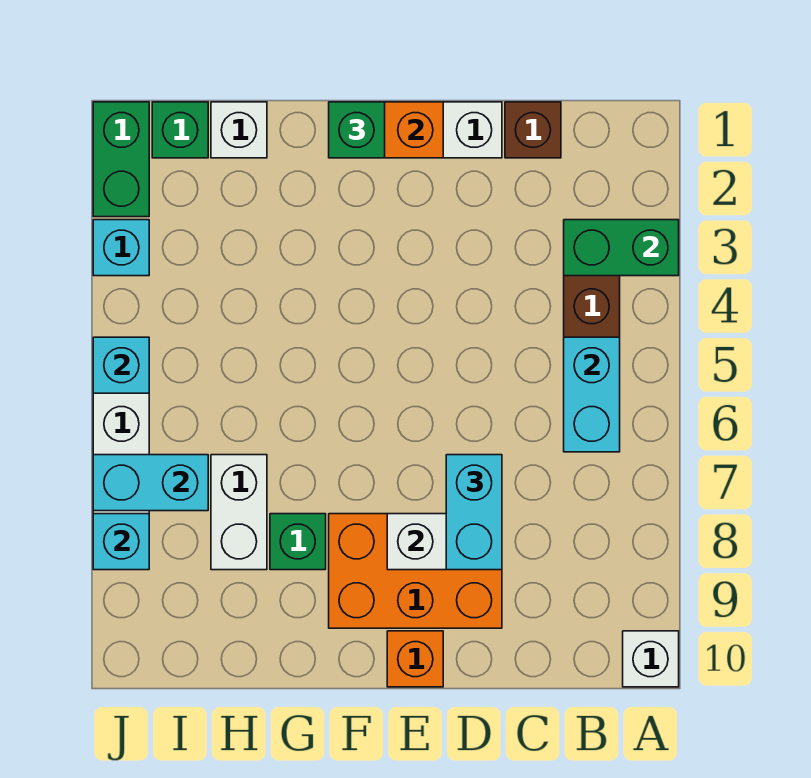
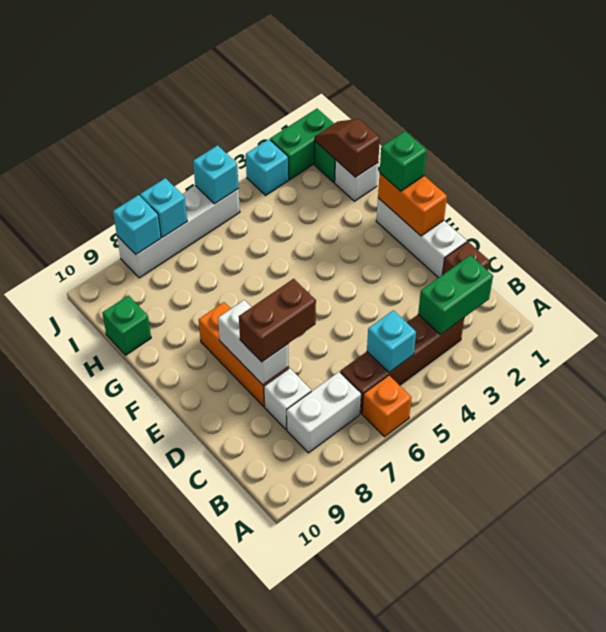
green brick A3:B3 level 2 -> green brick B2:B3 level 2
white brick A10 level 1 -> white brick C8 level 1
cyan brick B5:B6 level 2 -> cyan brick B5 level 2
cyan brick D7:D8 level 3 -> brown brick D7:D8 level 3
orange brick D8:F9 level 1 -> orange brick D8:F8 level 1
orange brick E10 level 1 -> orange brick A6 level 1
green brick G8 level 1 -> green brick H10 level 1
none -> brown slope H1:I1 level 2 top H
white brick H7:H8 level 1 -> white brick B7:B8 level 1
cyan brick I7:J7 level 2 -> cyan brick J7 level 2

